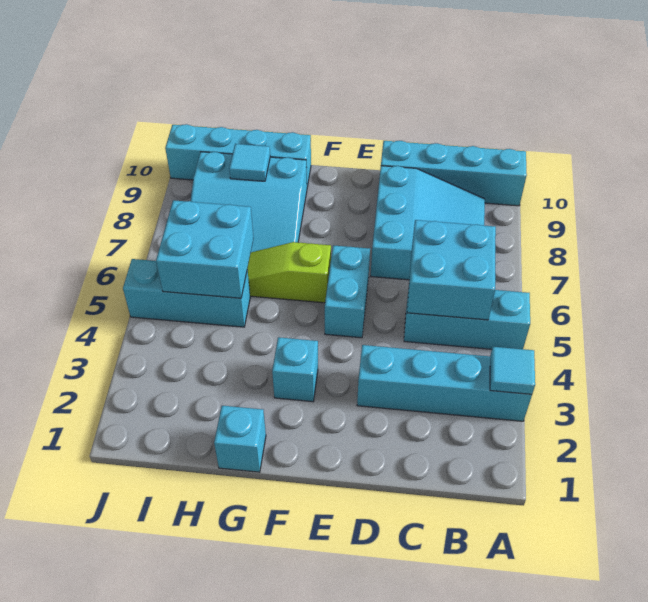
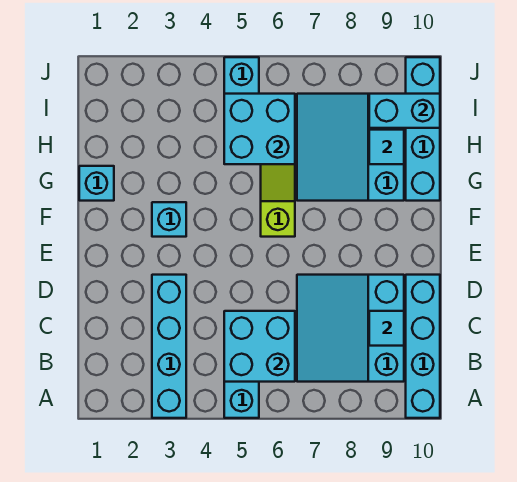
cyan tile A3 level 2 -> cyan tile C9 level 2
cyan slope B7:D9 level 1 top D -> cyan slope B7:D9 level 1 top 9
cyan brick E5:E6 level 1 -> cyan brick I9:I10 level 2

